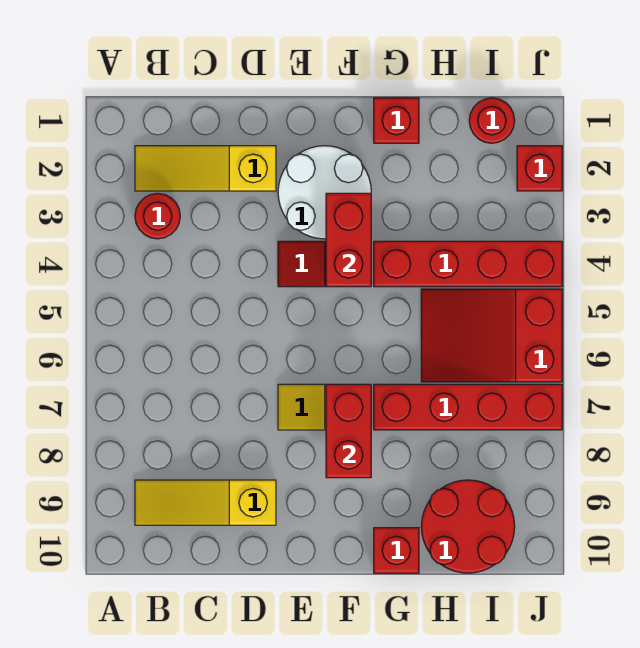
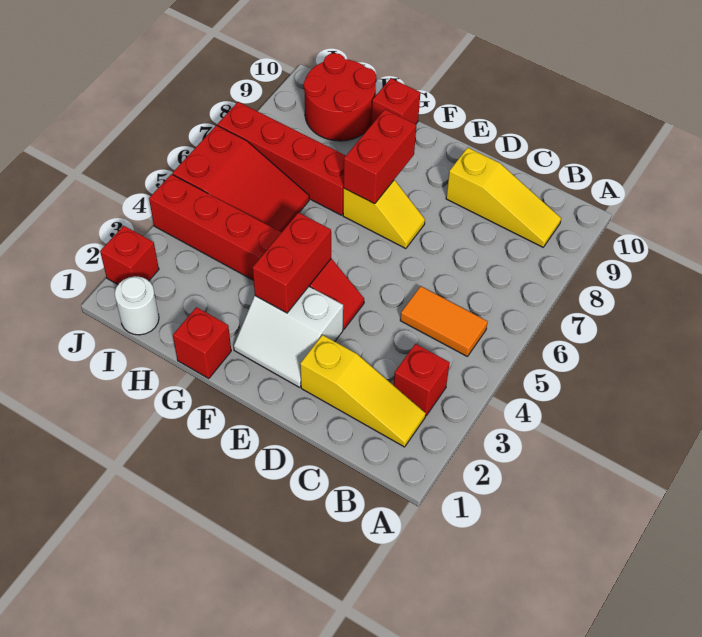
red round brick B3 level 1 -> red brick B3 level 1
none -> orange tile B5:C5 level 1
white round brick E2:F3 level 1 -> white slope E2:F3 level 1 top 3
red round brick I1 level 1 -> white round brick I1 level 1

